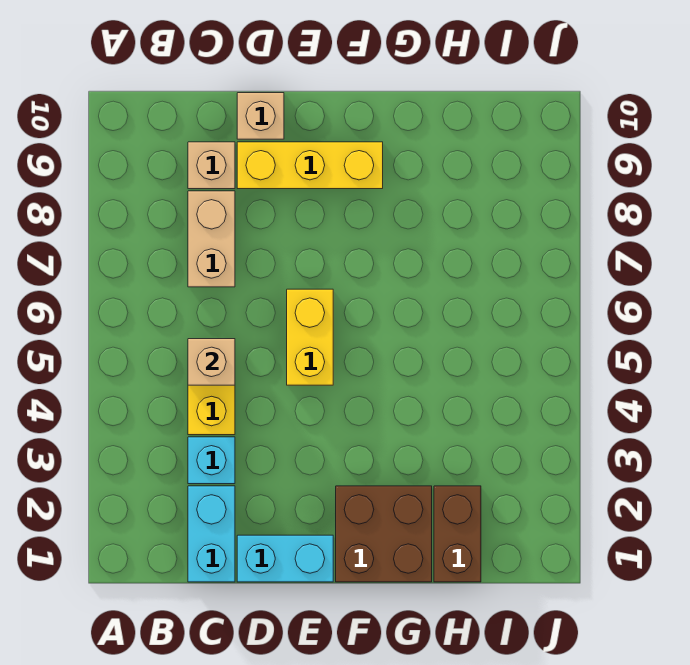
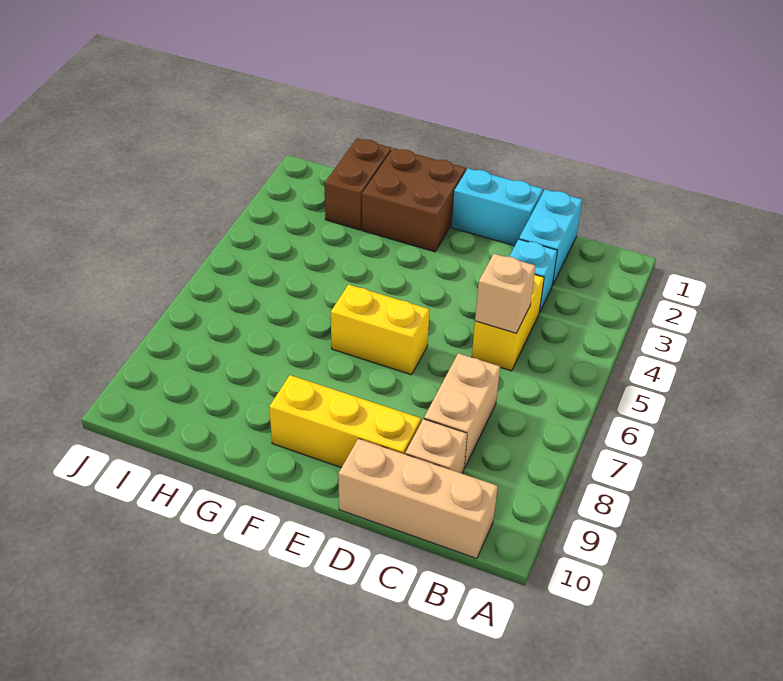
tan brick D10 level 1 -> tan brick B10:D10 level 1
yellow brick E5:E6 level 1 -> yellow brick E6:F6 level 1

